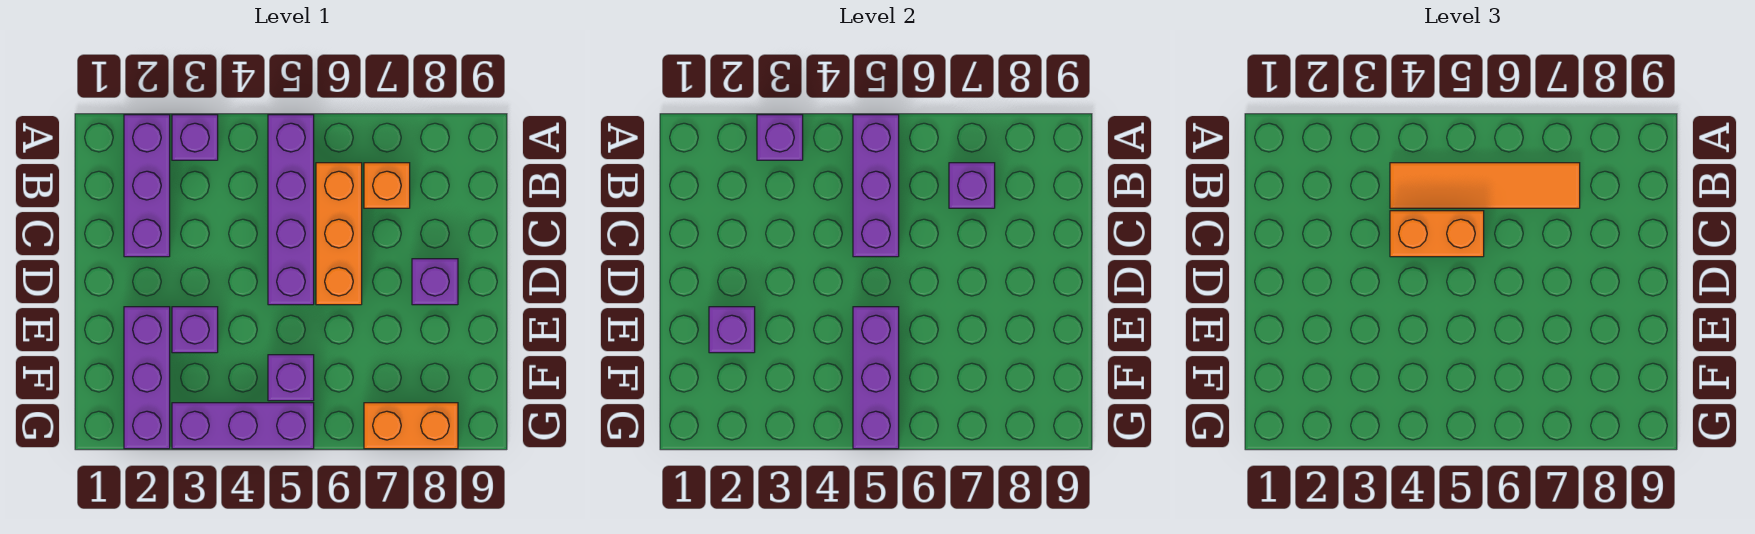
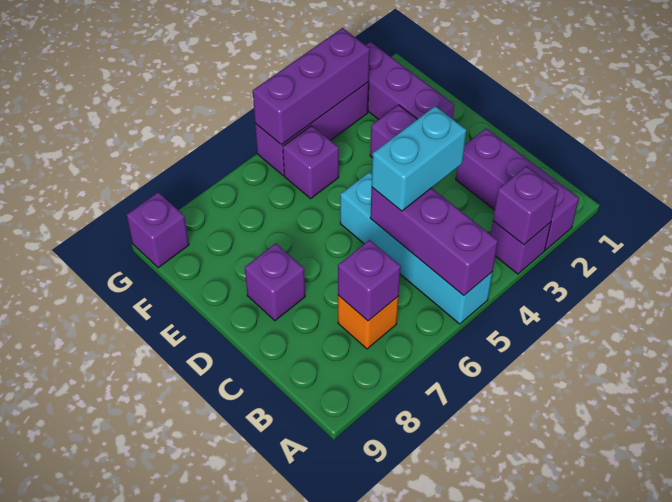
purple brick A5:D5 level 1 -> cyan brick A5:D5 level 1
orange tile B4:B7 level 3 -> none
orange brick B6:D6 level 1 -> none
orange brick C4:C5 level 3 -> cyan brick C4:C5 level 3
purple brick E2 level 2 -> purple brick G9 level 1
purple brick E5:G5 level 2 -> purple brick G3:G5 level 2
orange brick G7:G8 level 1 -> none

